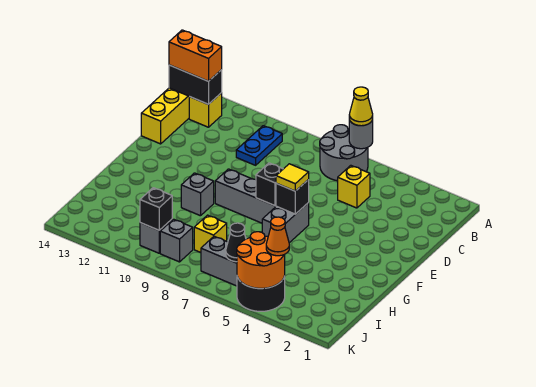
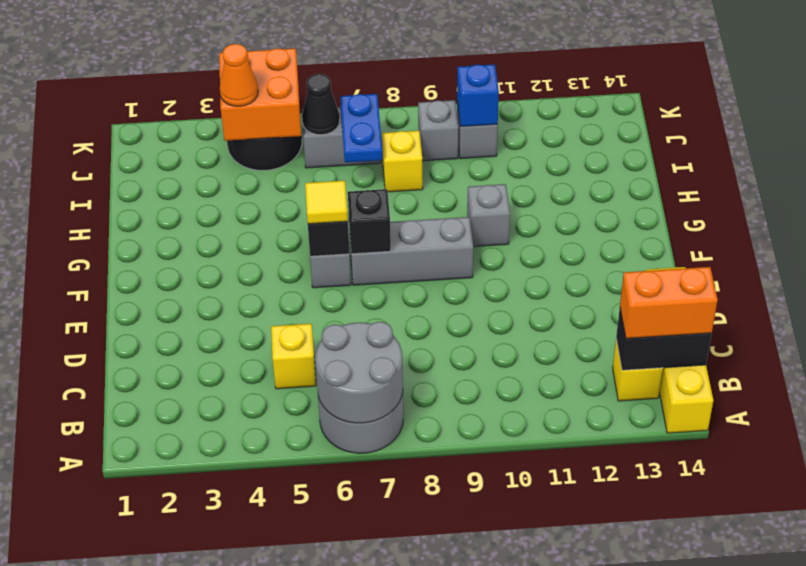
grey round brick A6 level 2 -> grey round brick A6:B7 level 2
yellow cone A6 level 3 -> none
blue plate B10:C10 level 1 -> blue plate I7:J7 level 2
orange round brick J4:K5 level 2 -> orange brick J4:K5 level 2
black brick J10 level 2 -> blue brick J10 level 2

